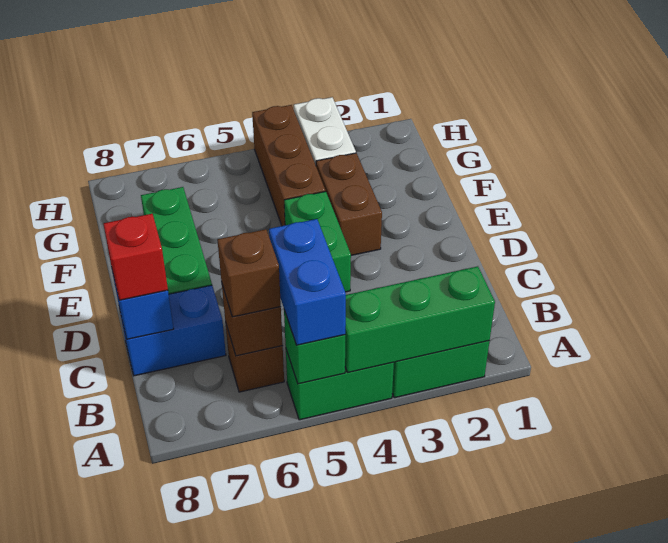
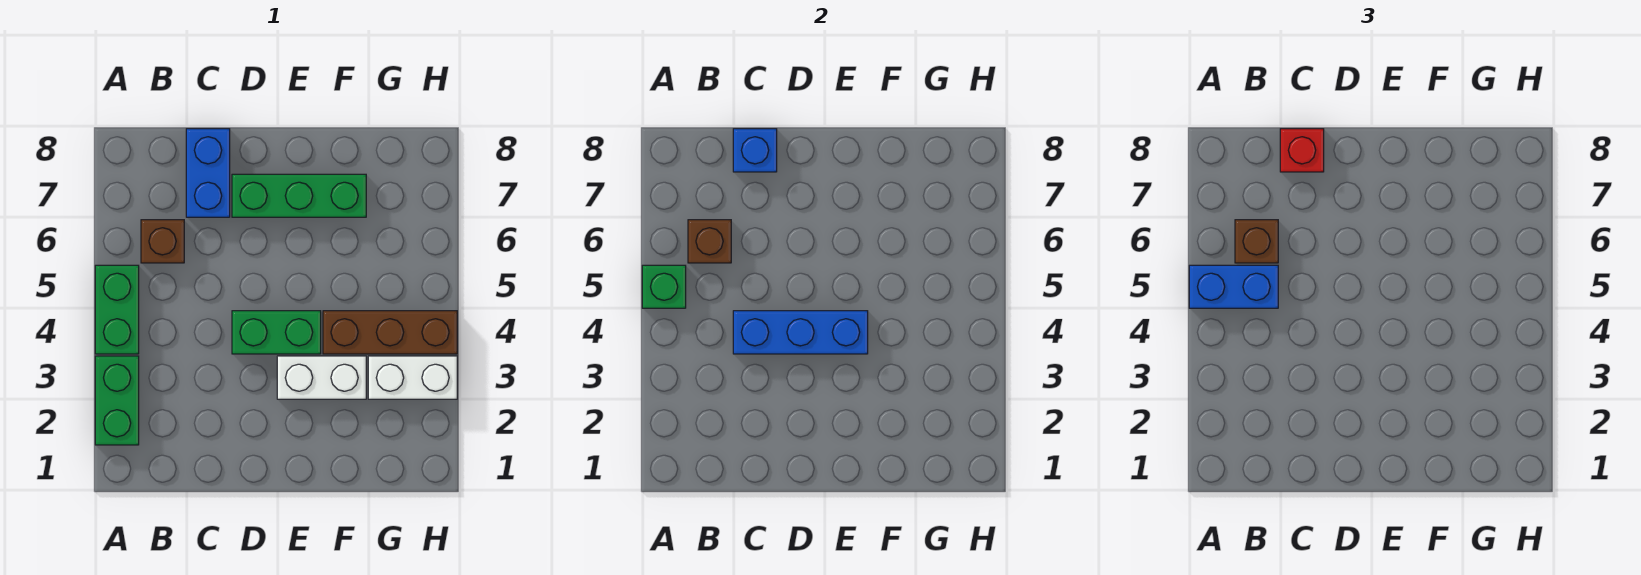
green brick A2:A4 level 2 -> none
none -> blue brick C4:E4 level 2
brown brick E3:F3 level 1 -> white brick E3:F3 level 1

